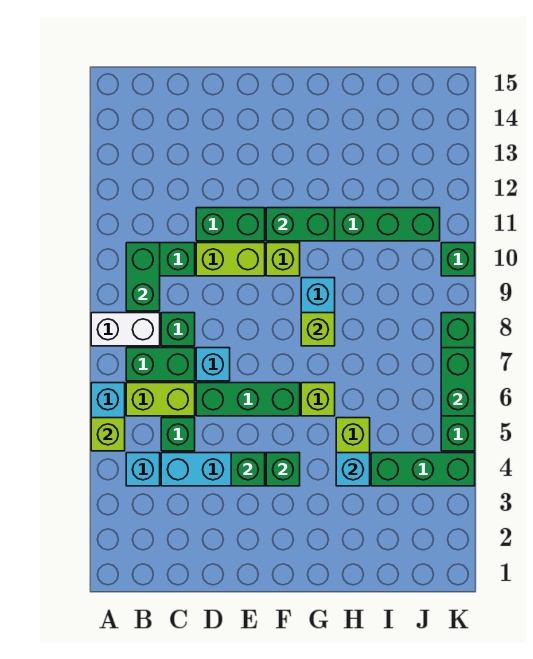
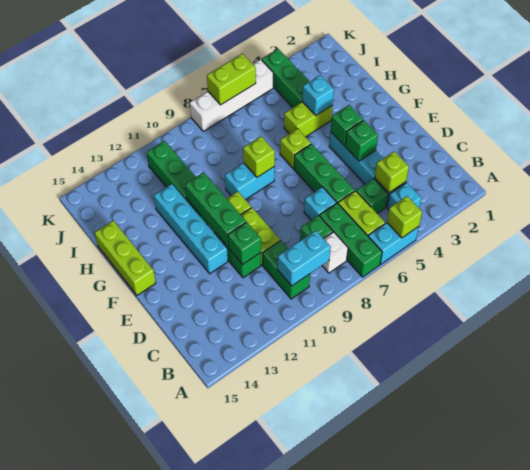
white brick A8:B8 level 1 -> white brick B8 level 1
green brick B7:C7 level 1 -> green brick A7:C7 level 1
green brick B9:B10 level 2 -> cyan brick B9:B10 level 2
none -> lime brick C4 level 2
none -> cyan brick E12:H12 level 1
green brick F11:G11 level 2 -> green brick E11:G11 level 2
none -> lime brick F15:H15 level 1
green brick K5:K8 level 1 -> white brick K5:K8 level 1
green brick K6:K7 level 2 -> lime brick K6:K7 level 2
green brick K10 level 1 -> green brick D11 level 2

